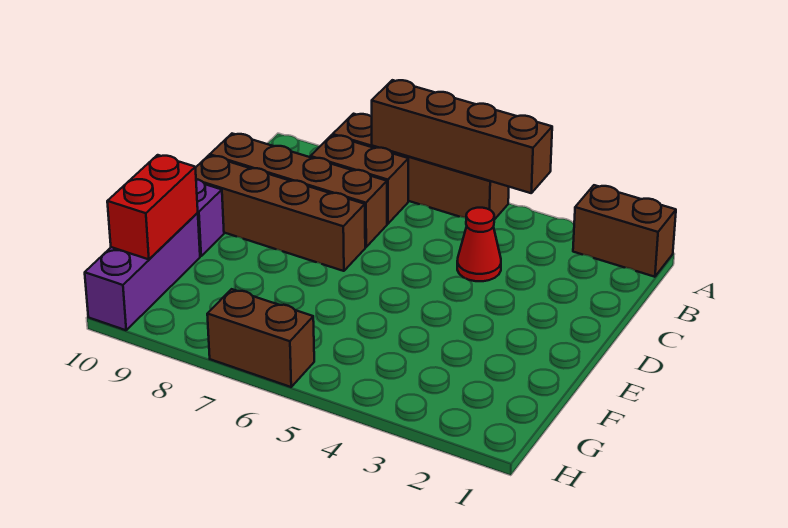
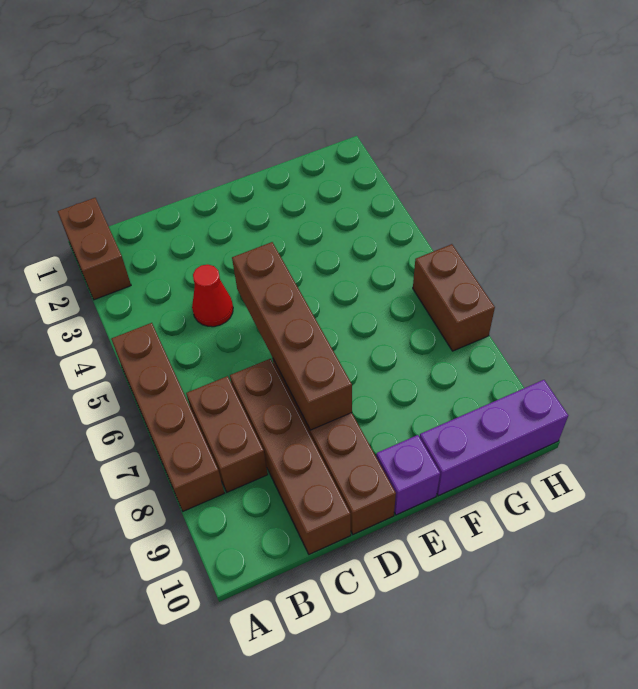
brown brick A4:A7 level 2 -> brown brick D5:D8 level 2
red brick F10:G10 level 2 -> none

